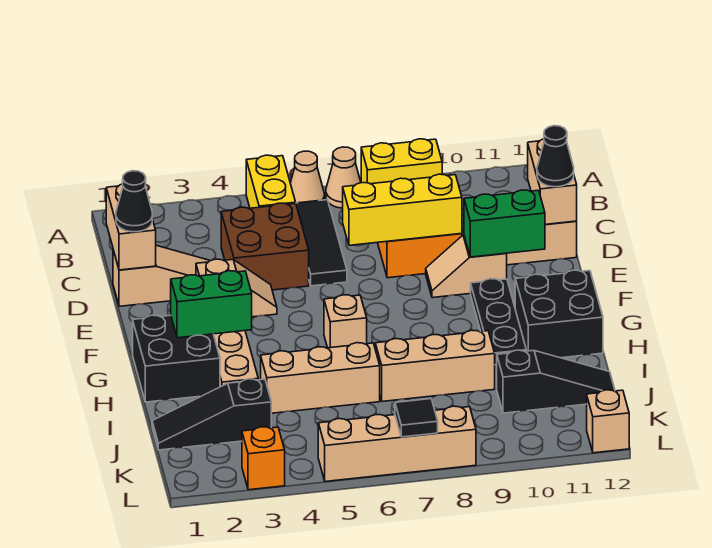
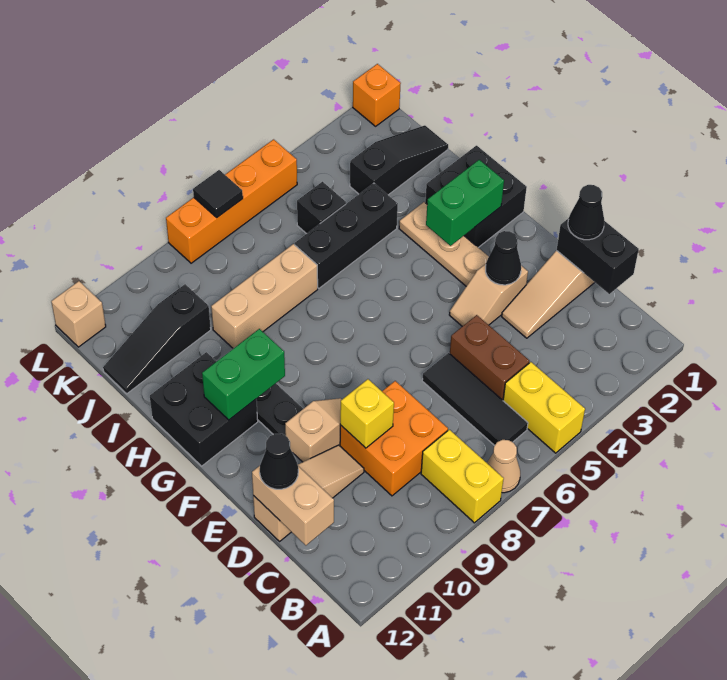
tan cone A6 level 1 -> none
yellow brick A8:A9 level 1 -> yellow brick A8:B8 level 1
tan brick C1:D1 level 2 -> black brick C1:D1 level 2
brown brick C4:D5 level 1 -> brown brick C5:D5 level 1
yellow brick D7:D9 level 2 -> yellow brick D9 level 2
none -> black cone E3 level 2
green brick E10:E11 level 2 -> green brick G10:G11 level 2
tan brick G6 level 1 -> none
tan brick I4:I6 level 1 -> black brick I4:I6 level 1
none -> black brick J5 level 1
orange brick L3 level 1 -> orange brick L1 level 1
tan brick L5:L8 level 1 -> orange brick L5:L8 level 1

